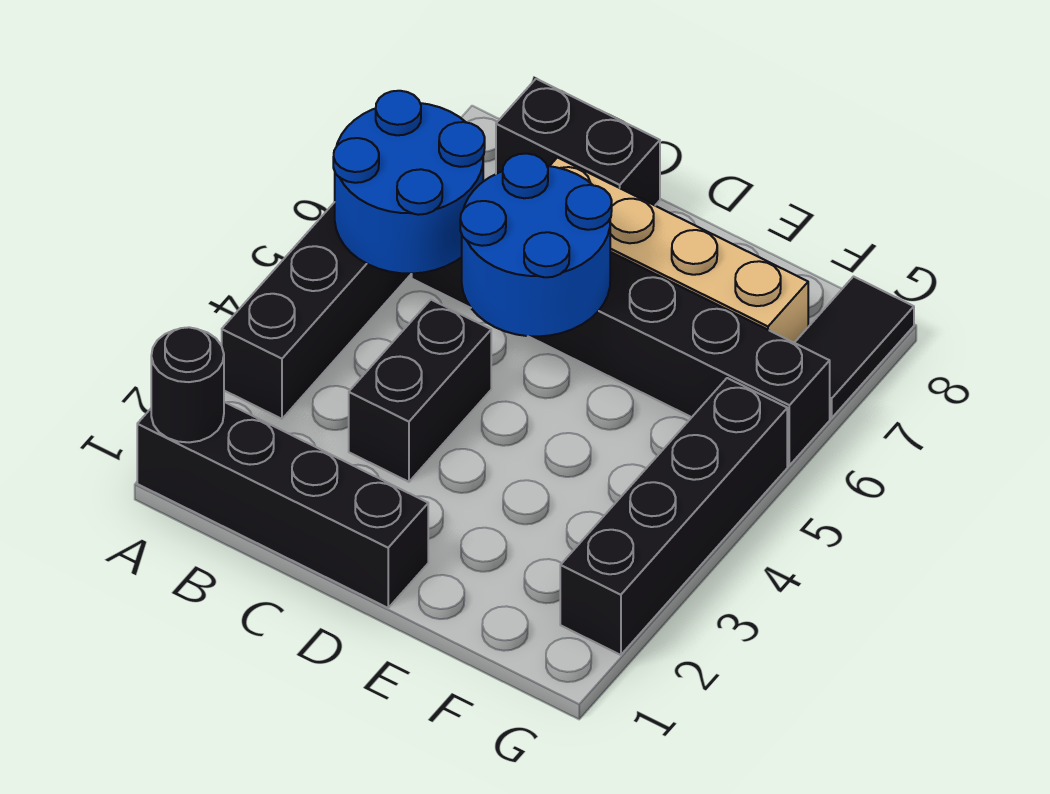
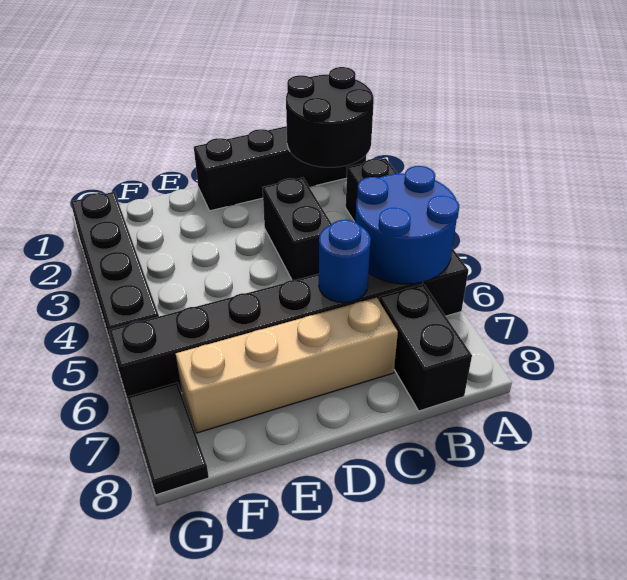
black round brick A1 level 2 -> black round brick A1:B2 level 2
black brick B8:C8 level 1 -> black brick B7:B8 level 1
blue round brick C5:D6 level 2 -> blue round brick C6 level 2

